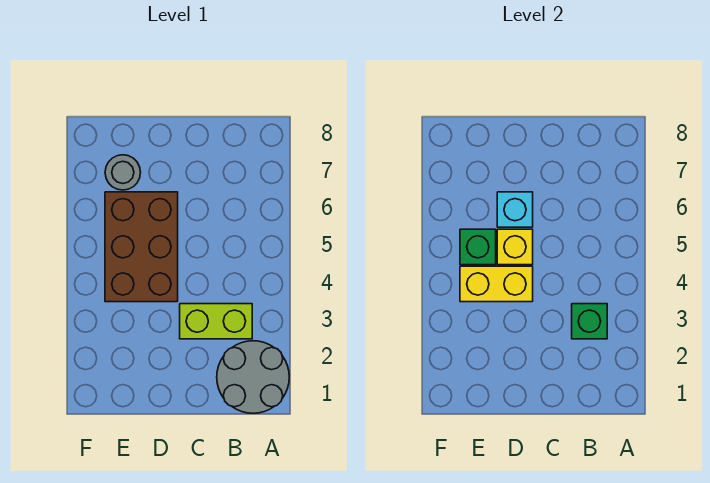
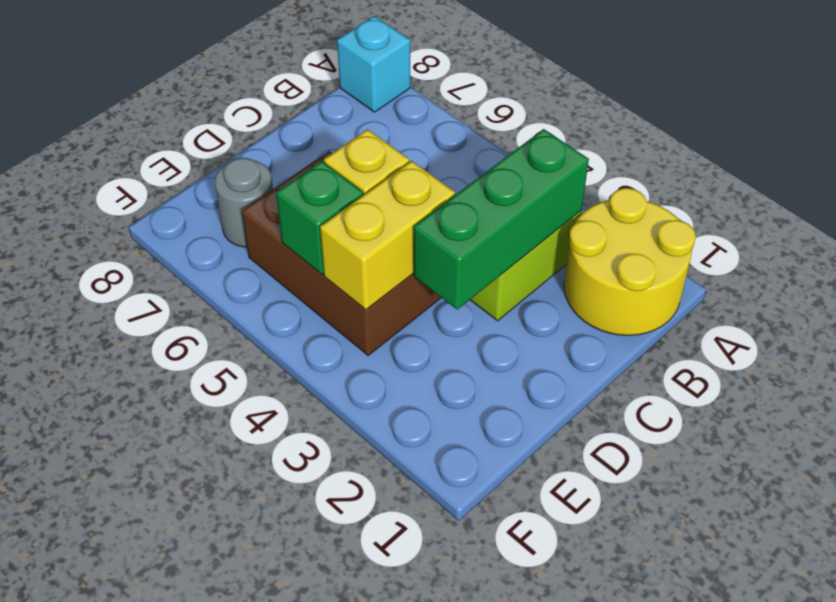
grey round brick A1:B2 level 1 -> yellow round brick A1:B2 level 1
green brick B3 level 2 -> green brick B3:D3 level 2
cyan brick D6 level 2 -> cyan brick A8 level 1

